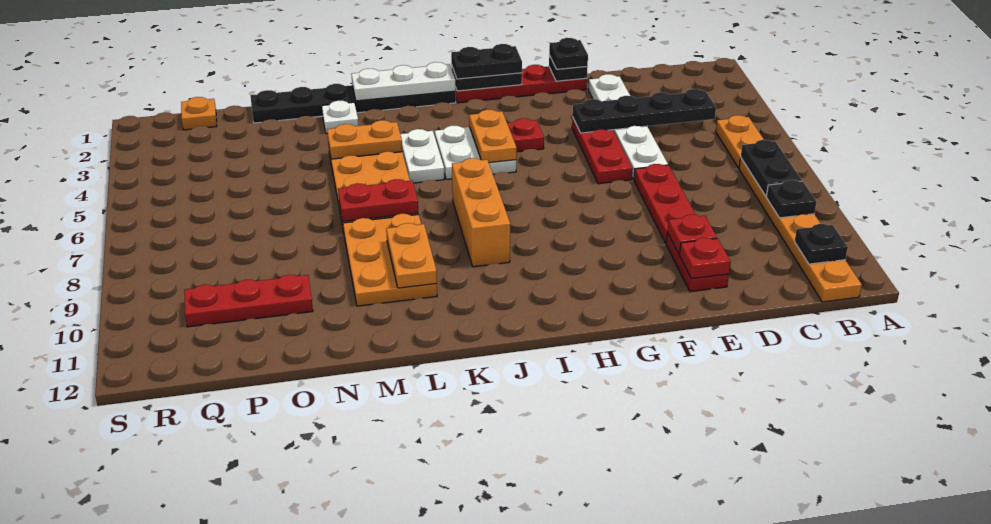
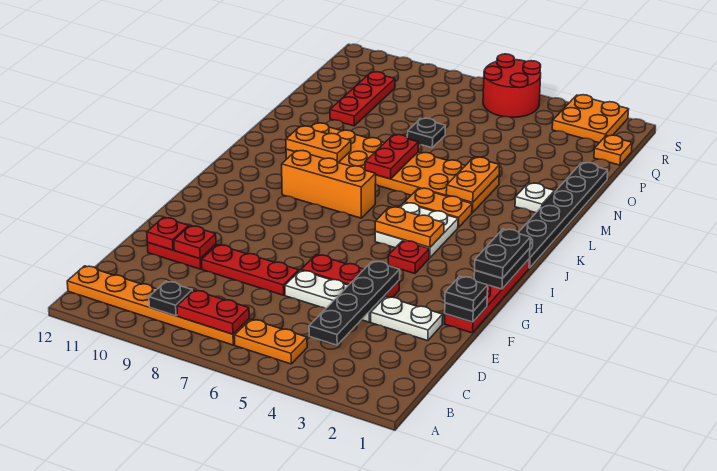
black plate B7:B8 level 2 -> red plate B7:B8 level 2
black plate B11 level 2 -> black plate O7 level 1
white plate J1:L1 level 2 -> none
white plate K4:K5 level 1 -> orange plate K4:K5 level 1
none -> orange plate R2:S3 level 1
none -> red round brick R5:S6 level 1

